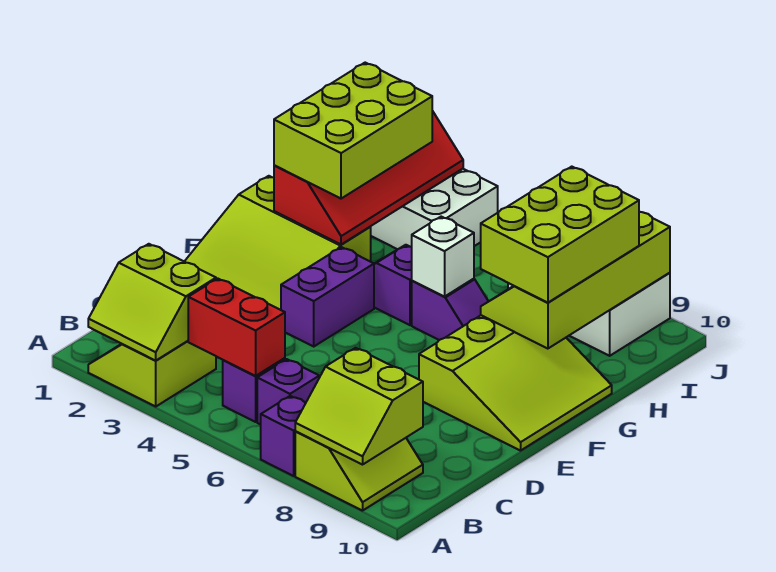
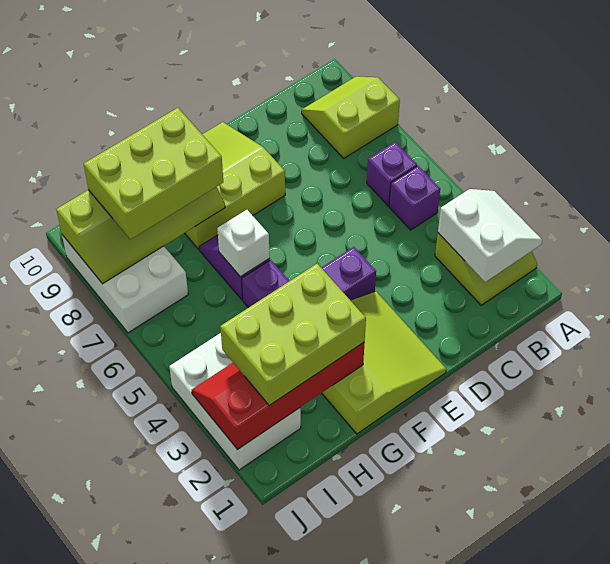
lime slope A2:B3 level 2 top B -> white slope A2:B3 level 2 top B
purple brick A7 level 1 -> none
lime slope A8:B9 level 2 top B -> none
red brick B4:B5 level 2 -> none

